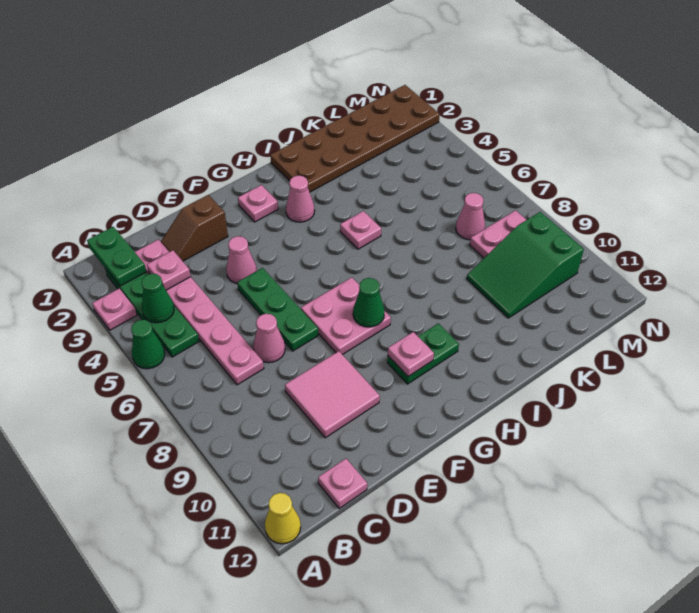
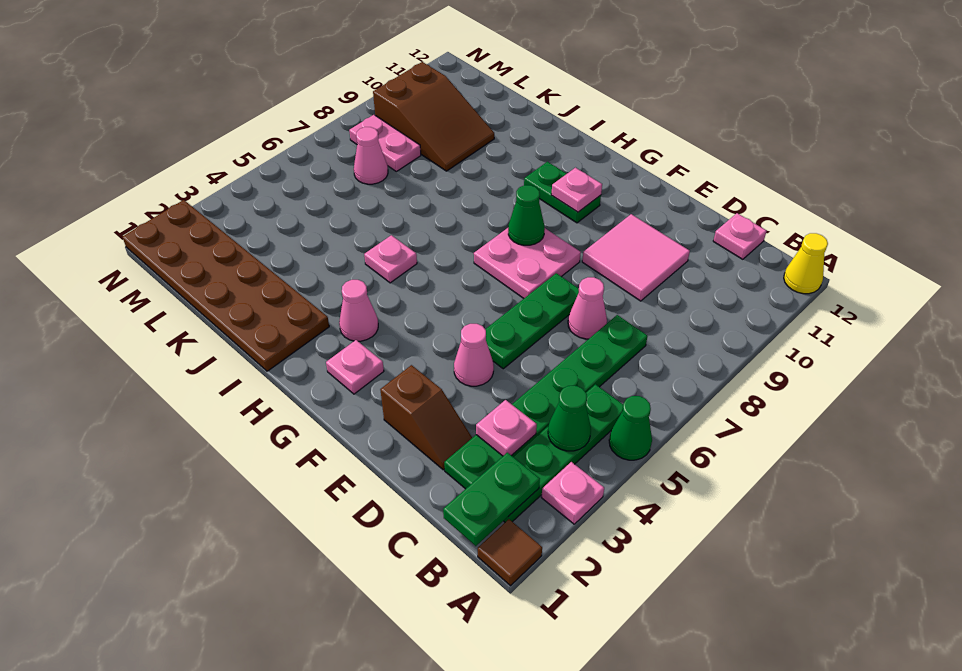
none -> brown tile A1 level 1
pink plate C2:C7 level 1 -> green plate C2:C7 level 1
green slope K9:M10 level 1 top M -> brown slope K9:M10 level 1 top M

